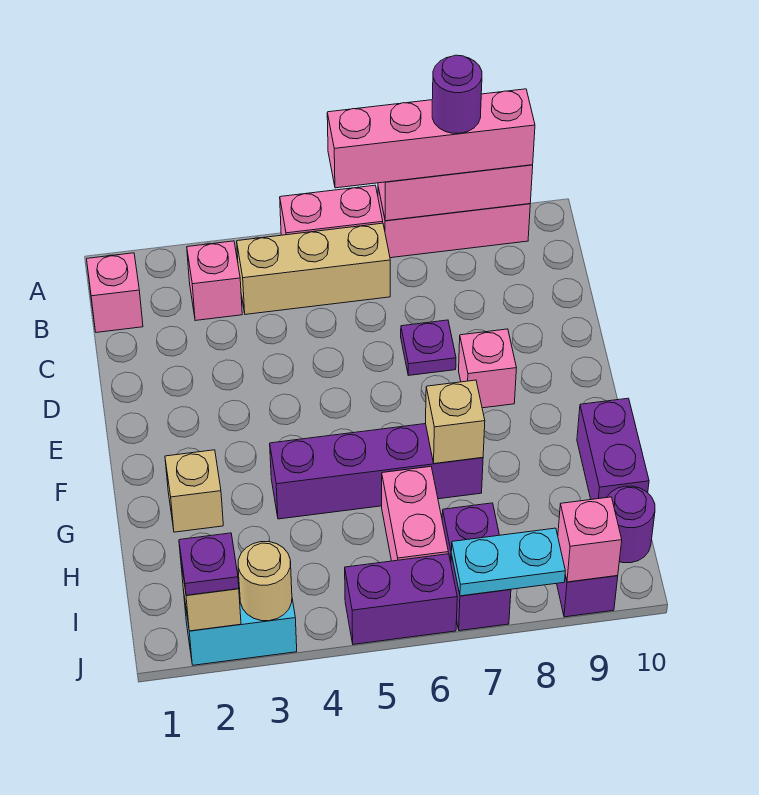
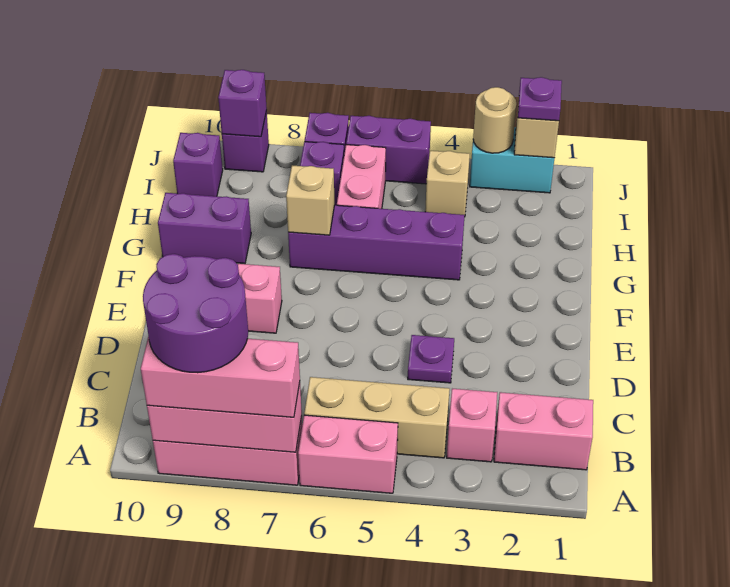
pink brick A6:A9 level 3 -> pink brick A7:A9 level 3
purple round brick A8 level 4 -> purple round brick A8:B9 level 4
pink brick B1 level 1 -> pink brick B1:B2 level 1
purple plate D7 level 1 -> purple plate D4 level 1
tan brick G2 level 1 -> tan brick I4 level 1
purple brick G10:H10 level 1 -> purple brick G9:G10 level 1
purple round brick I10 level 1 -> purple brick I10 level 1
cyan plate J7:J8 level 2 -> none
pink brick J9 level 2 -> purple brick J9 level 2

